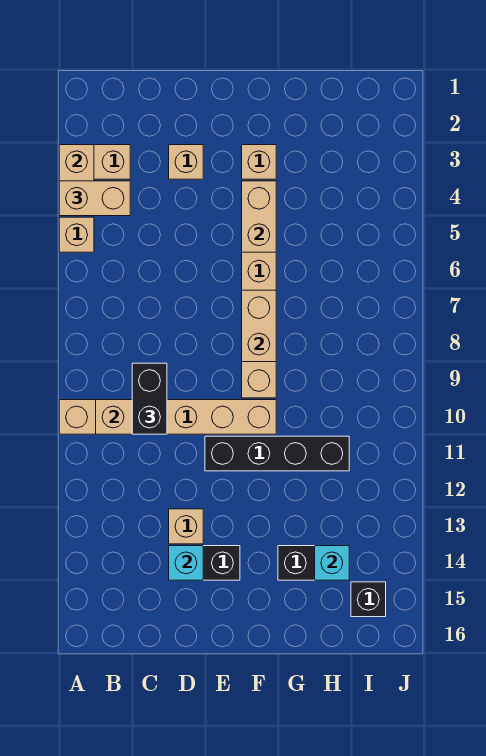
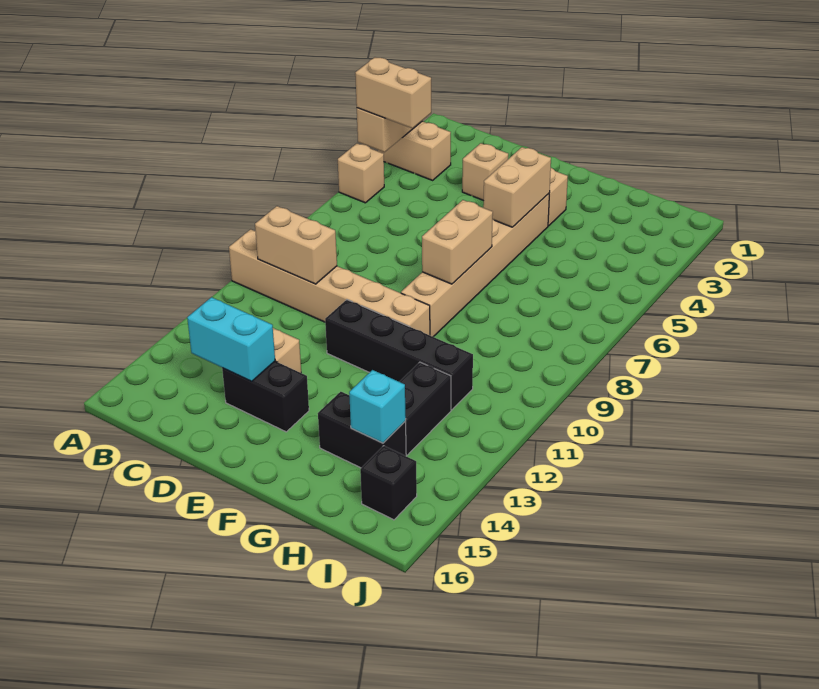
black brick C9:C10 level 3 -> black brick H12:H13 level 1
cyan brick D14 level 2 -> cyan brick C14:D14 level 2

